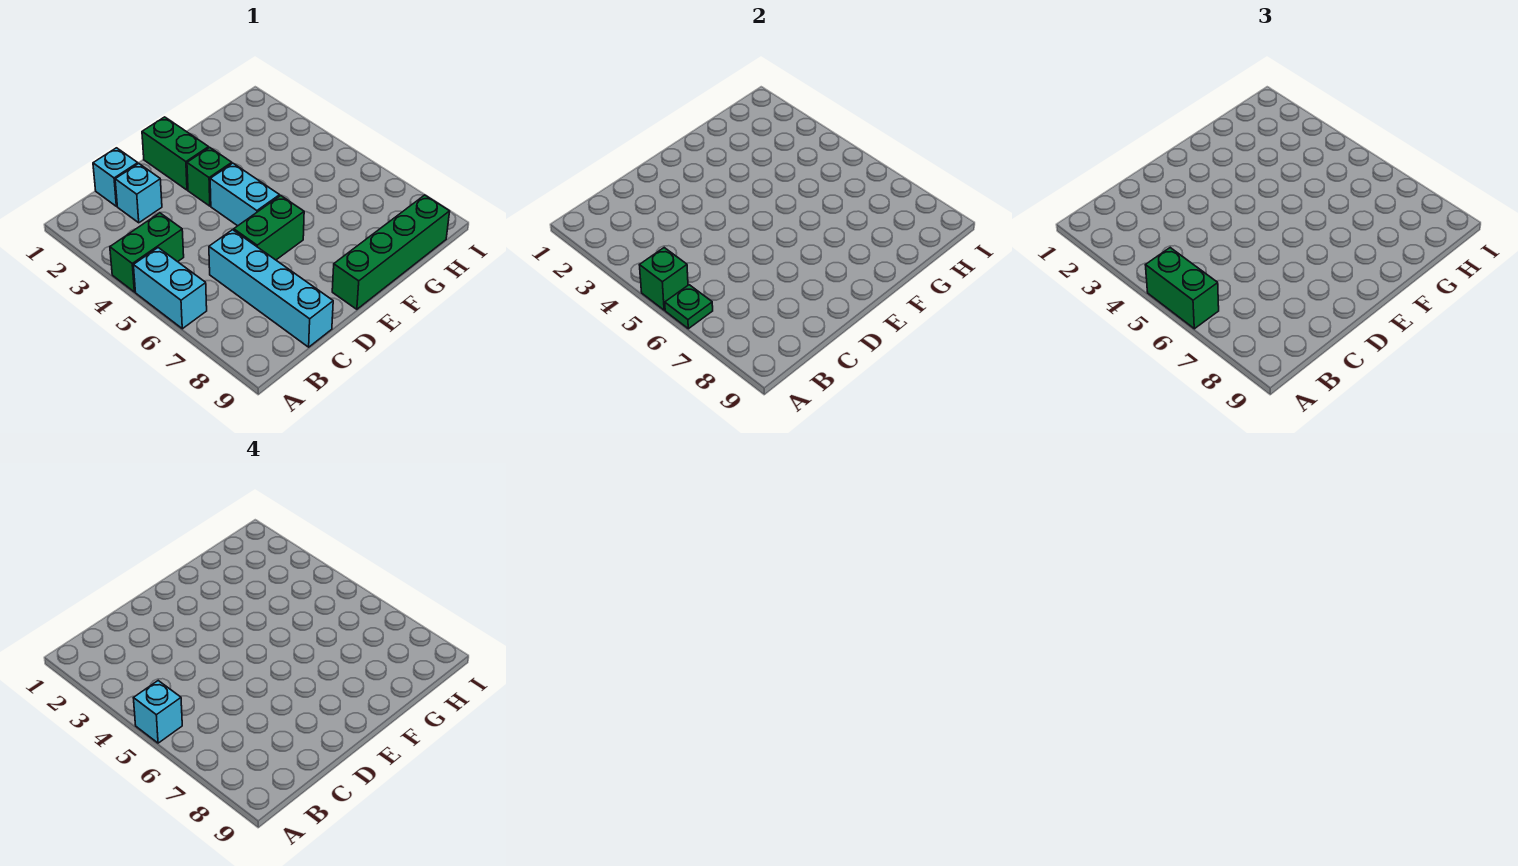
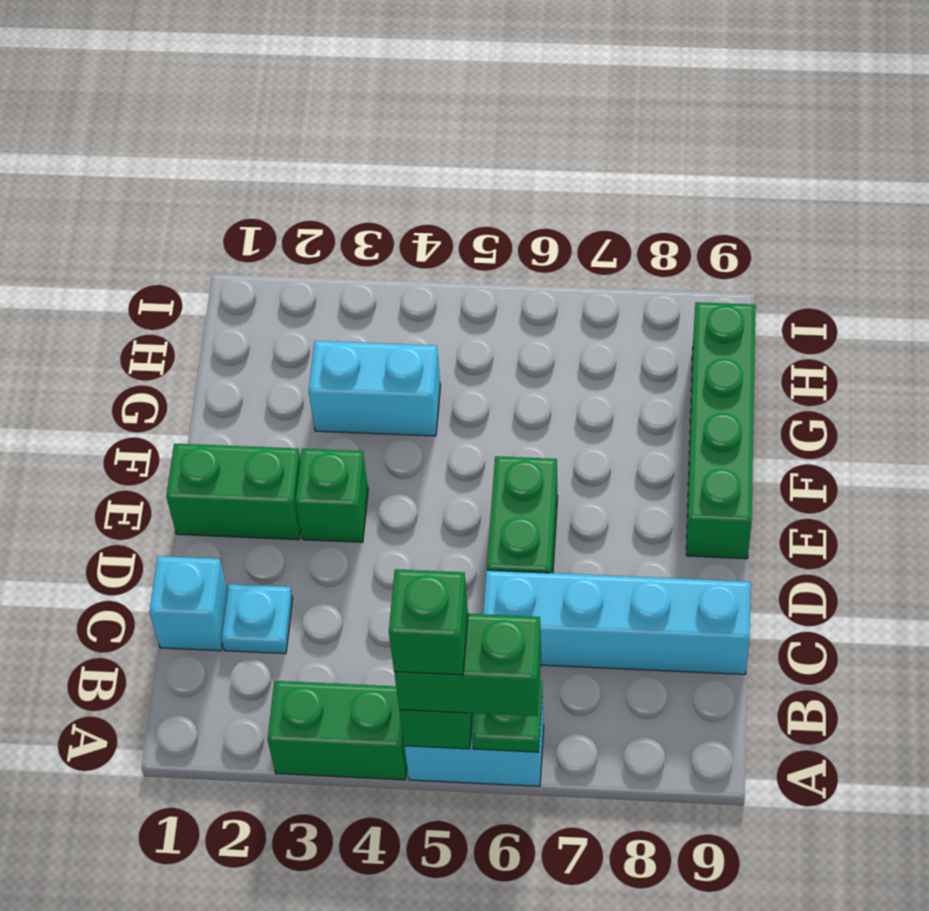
green brick A4:B4 level 1 -> green brick A3:A4 level 1
cyan brick A5 level 4 -> green brick A5 level 4
cyan brick C2 level 1 -> cyan plate C2 level 1
cyan brick E4:E5 level 1 -> cyan brick G3:G4 level 1

